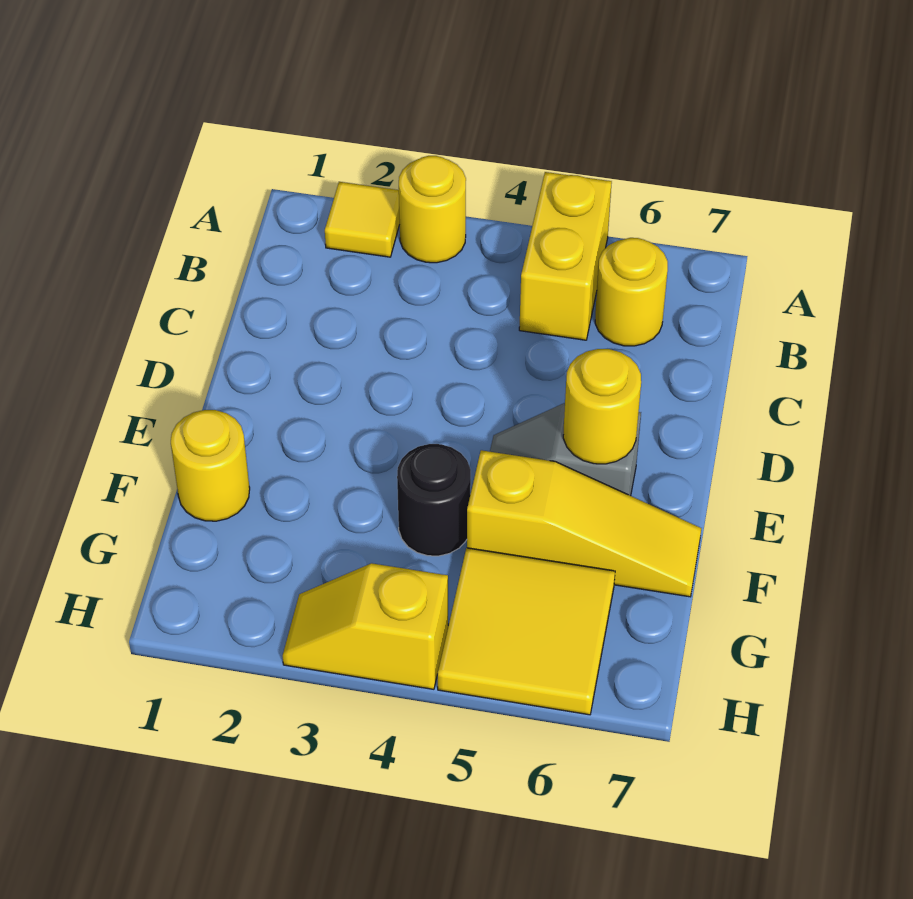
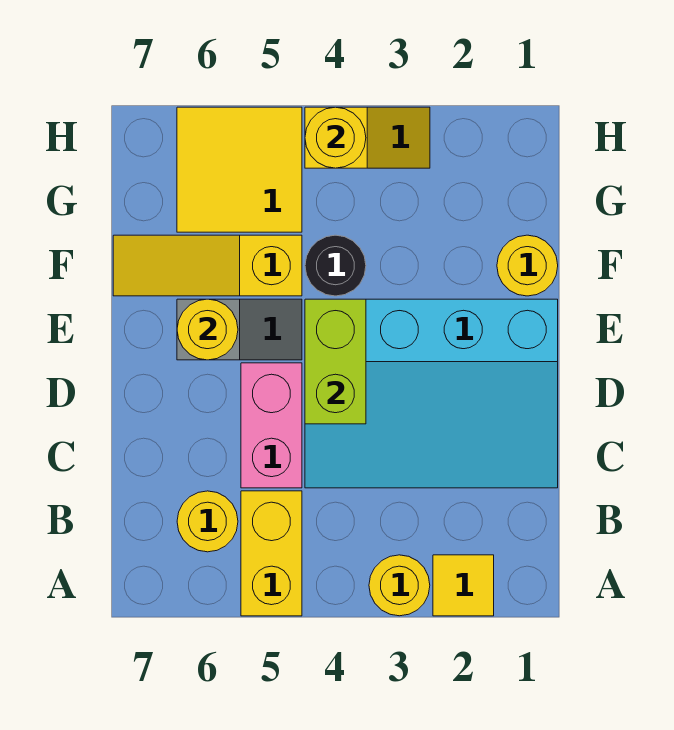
none -> cyan slope C1:E4 level 1 top E
none -> pink brick C5:D5 level 1
none -> lime brick D4:E4 level 2
none -> yellow round brick H4 level 2

